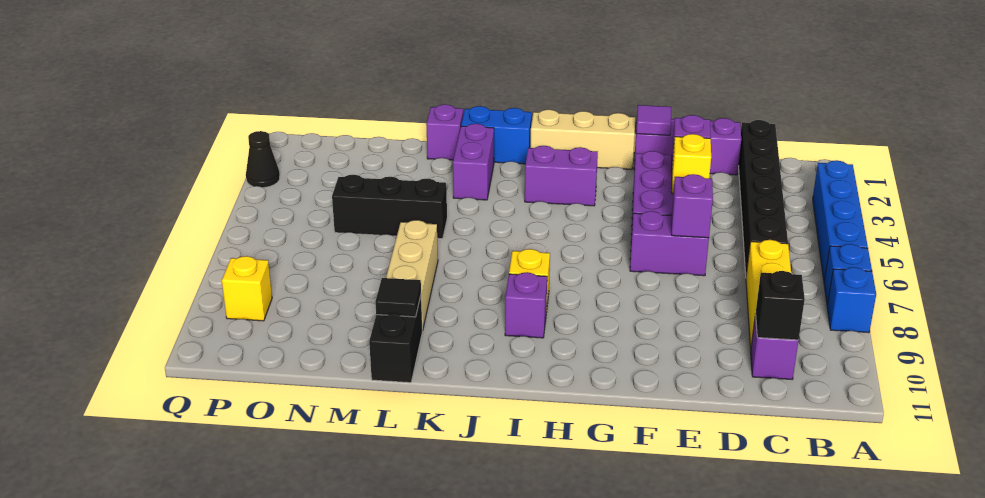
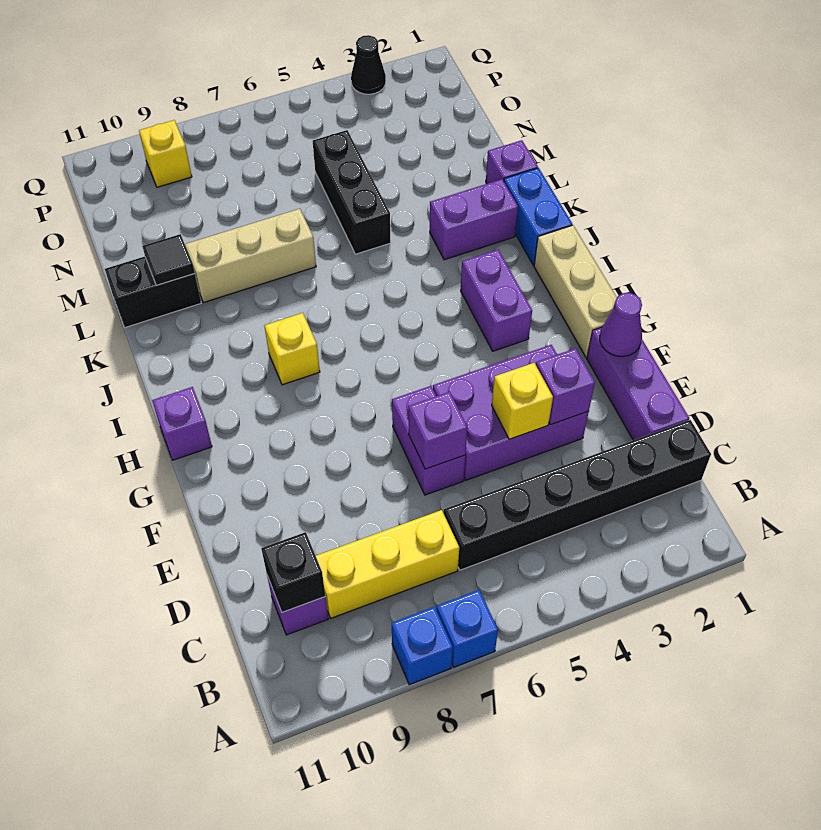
blue brick A3:A6 level 1 -> none
purple tile F1 level 2 -> purple cone F1 level 2
purple brick I9 level 1 -> purple brick H11 level 1

